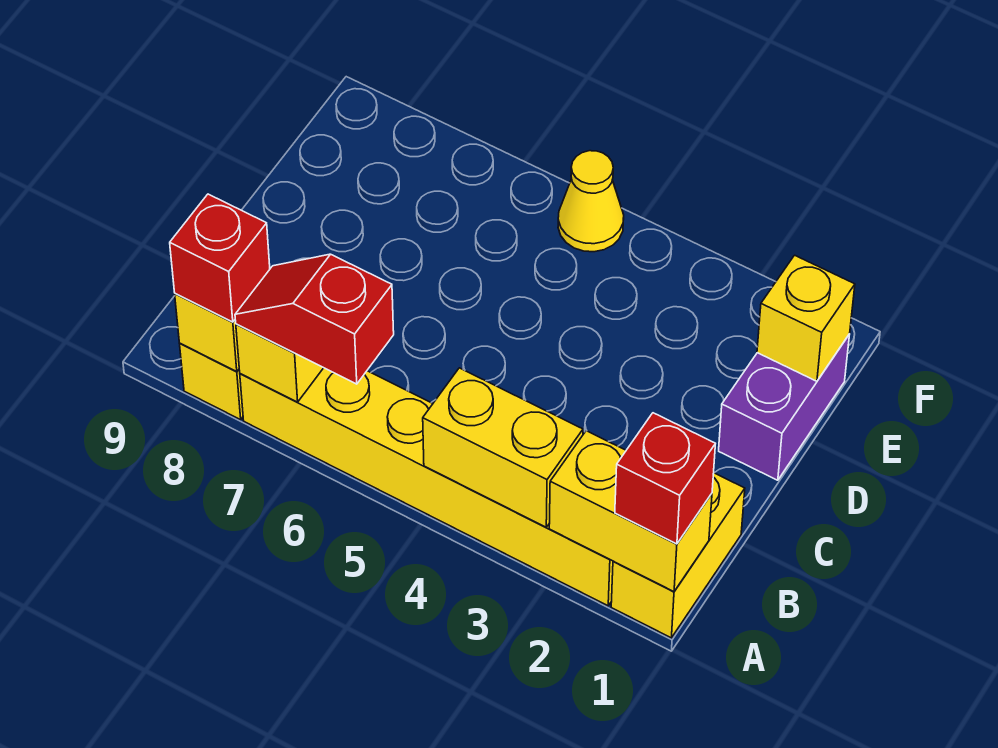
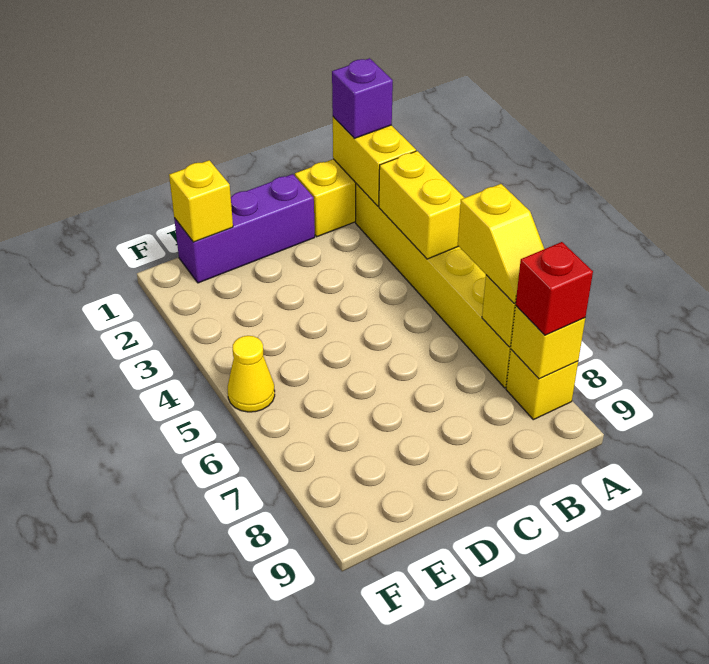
red brick A1 level 3 -> purple brick A1 level 3
red slope A6:A7 level 3 top 6 -> yellow slope A6:A7 level 3 top 6
purple brick D1:E1 level 1 -> purple brick C1:E1 level 1

